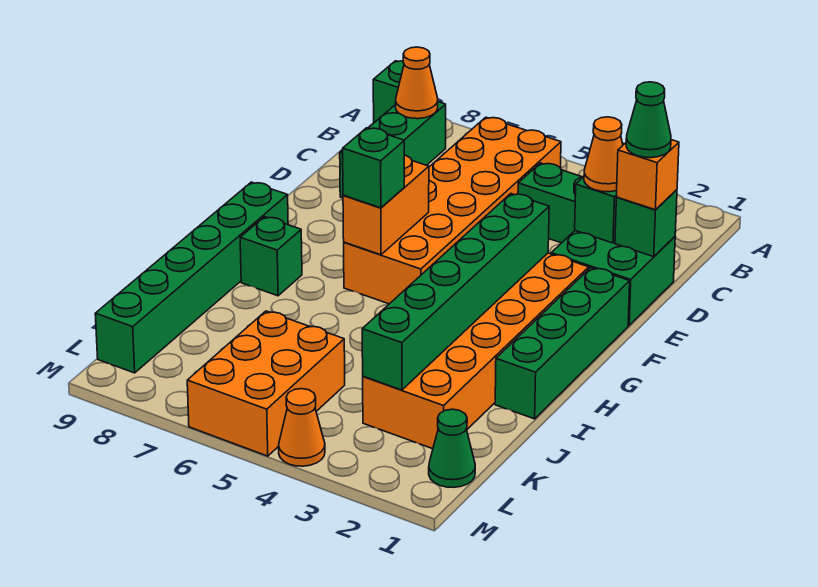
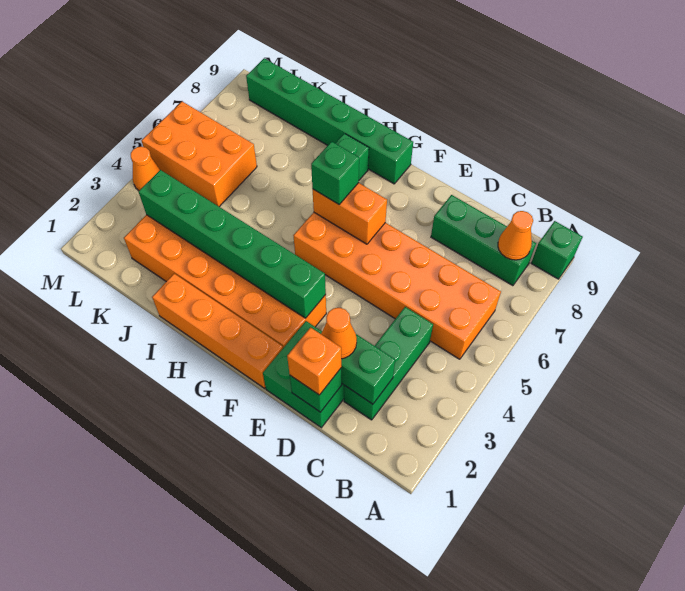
green cone D1 level 4 -> none
green brick F1:I1 level 1 -> orange brick F1:I1 level 1
green cone L1 level 1 -> none

